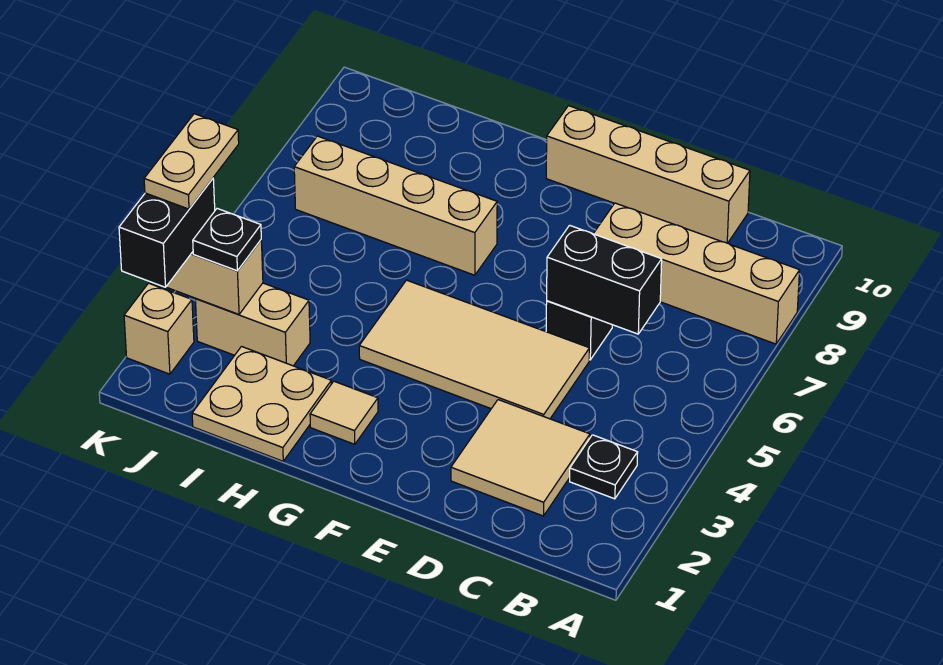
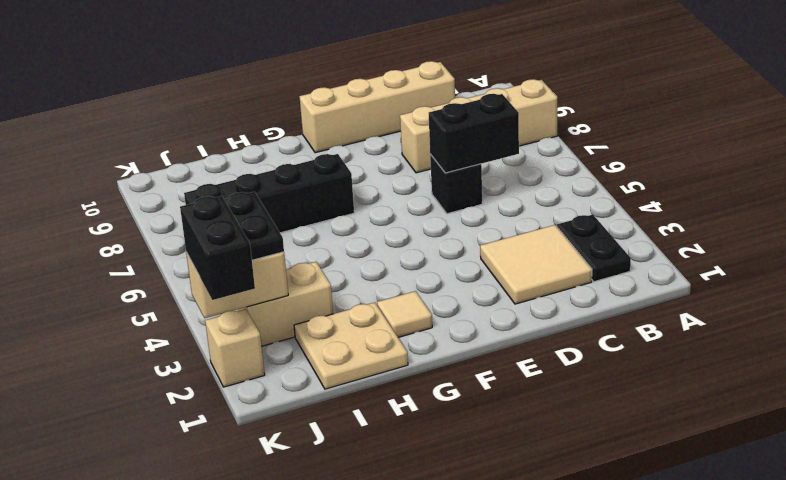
black plate B3 level 1 -> black plate B2:B3 level 1
tan tile D4:G5 level 1 -> none
tan brick G7:J7 level 1 -> black brick G7:J7 level 1
black plate J3 level 3 -> black plate J3:J4 level 3
tan plate K3:K4 level 4 -> none

